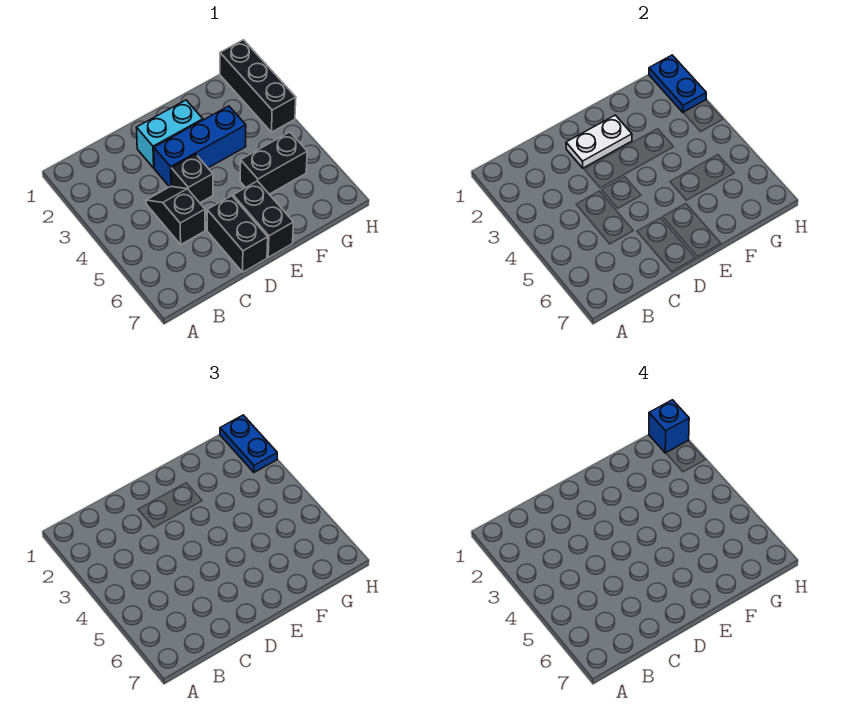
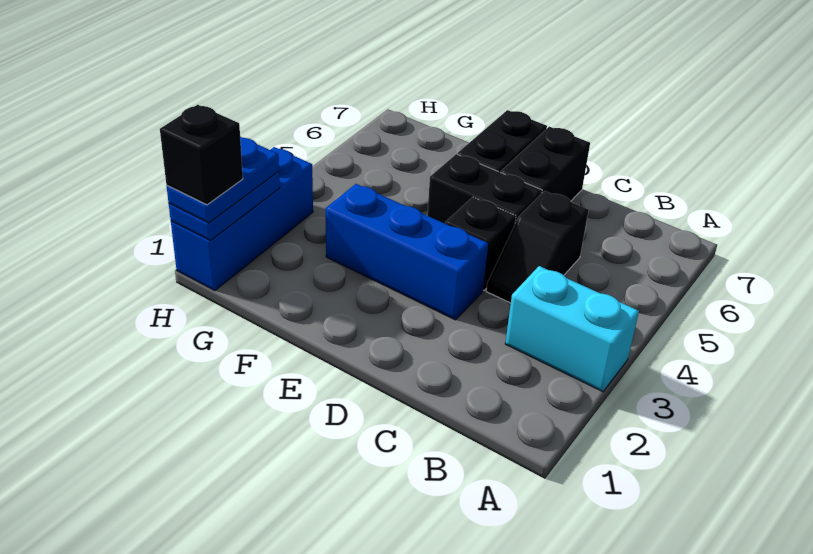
cyan brick D2:E2 level 1 -> cyan brick A3:B3 level 1
white plate D2:E2 level 2 -> none
black brick F5:G5 level 1 -> black brick D5:E5 level 1
black brick H1:H3 level 1 -> blue brick H1:H3 level 1
blue brick H1 level 4 -> black brick H1 level 4

